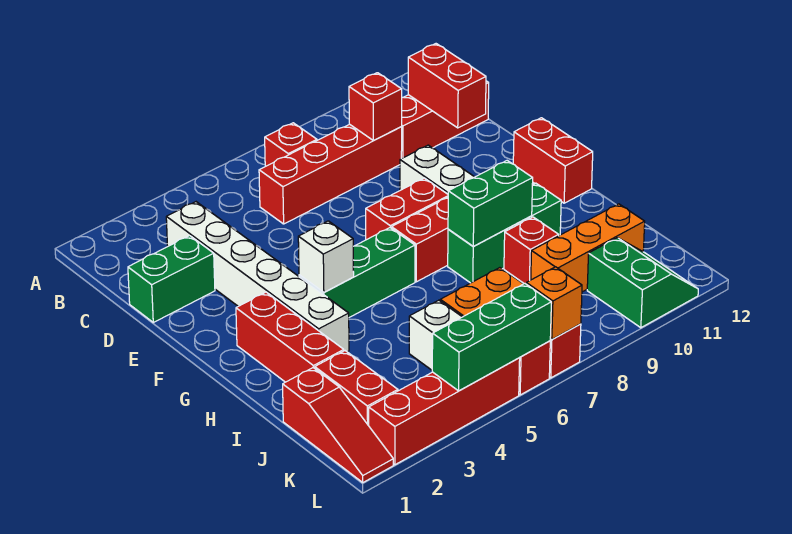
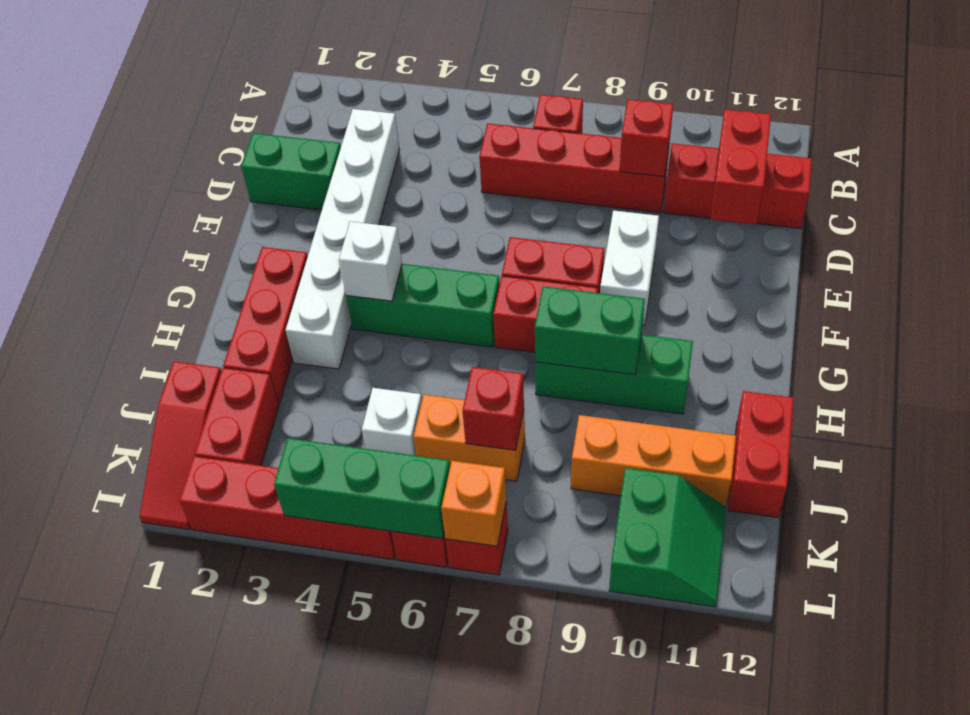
red brick F12:G12 level 1 -> red brick I12:J12 level 1
red brick I9 level 1 -> red brick J7 level 2

